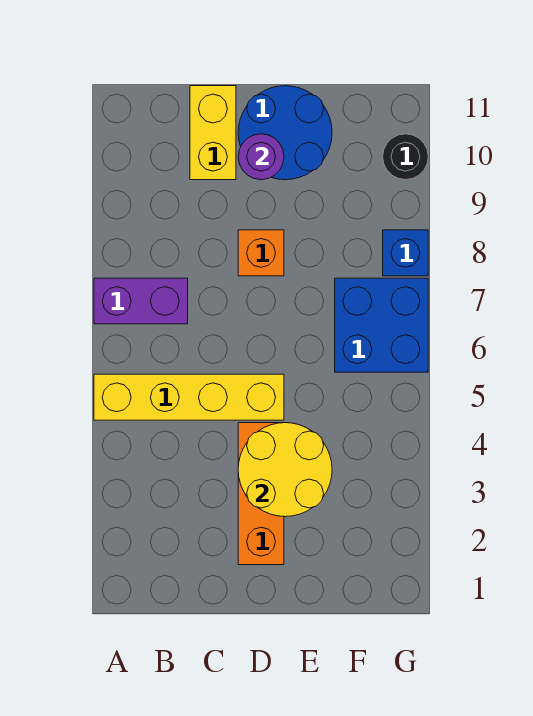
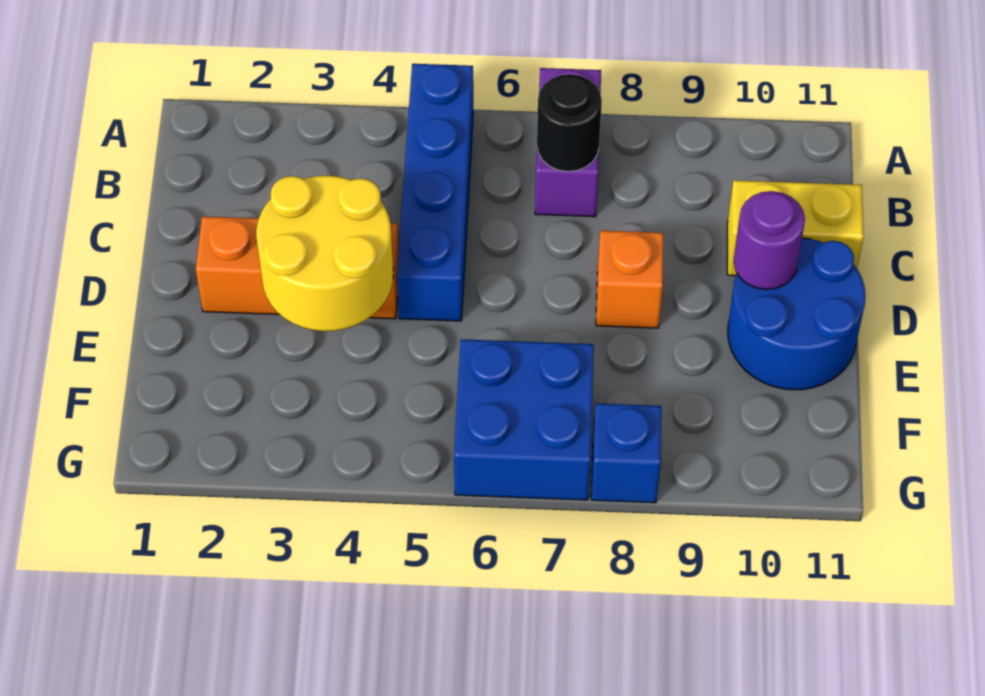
yellow brick A5:D5 level 1 -> blue brick A5:D5 level 1
black round brick G10 level 1 -> black round brick B7 level 2

